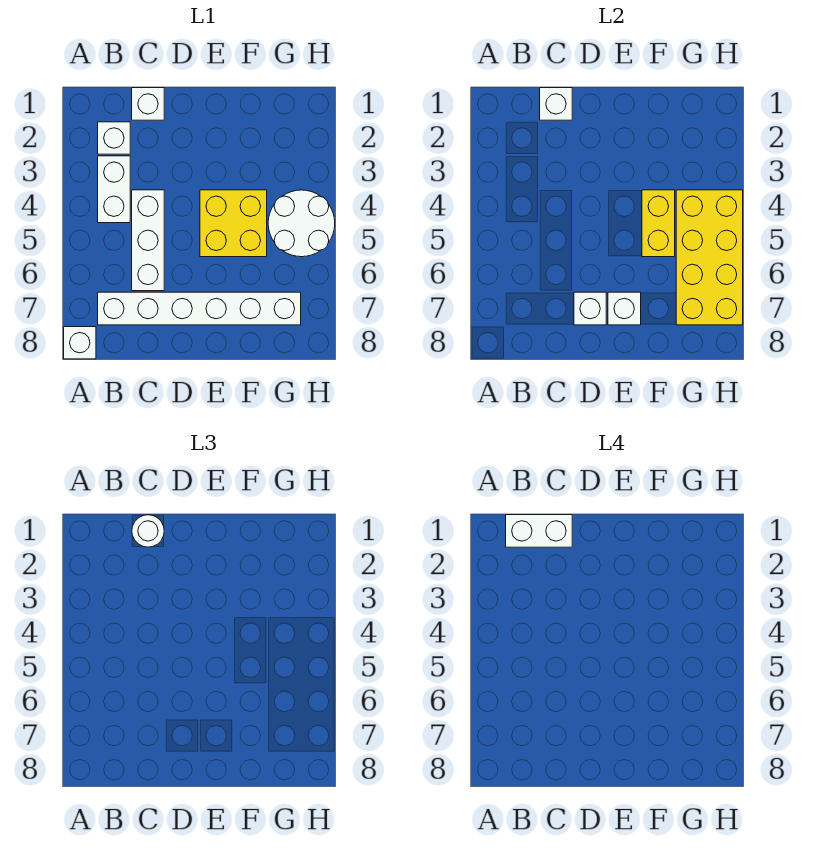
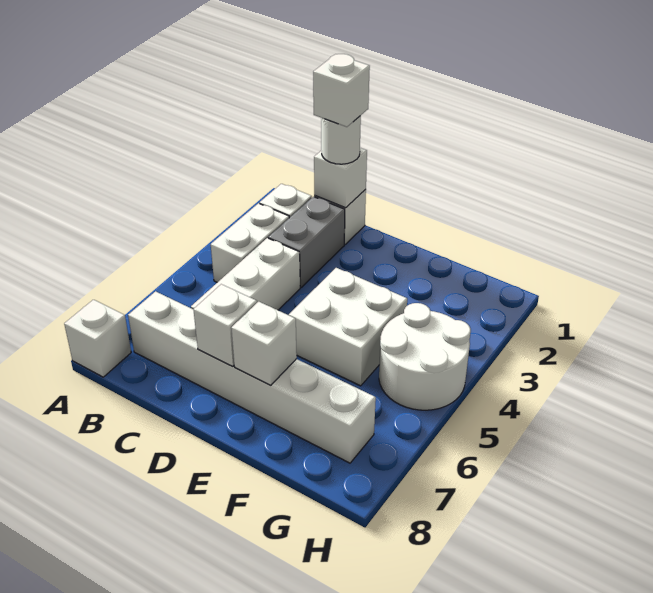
white brick B1:C1 level 4 -> white brick C1 level 4
none -> grey brick C2:C3 level 1
yellow brick E4:F5 level 1 -> white brick E4:F5 level 1
yellow brick F4:F5 level 2 -> none
yellow brick G4:H7 level 2 -> none

